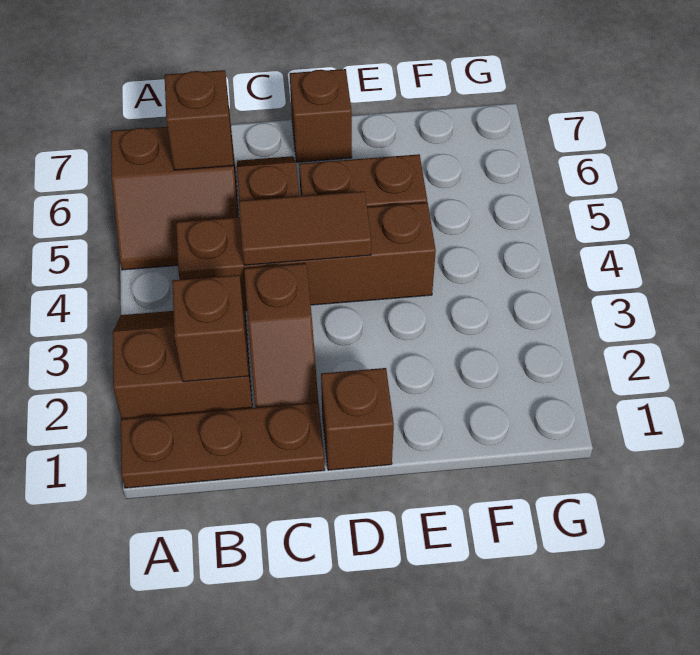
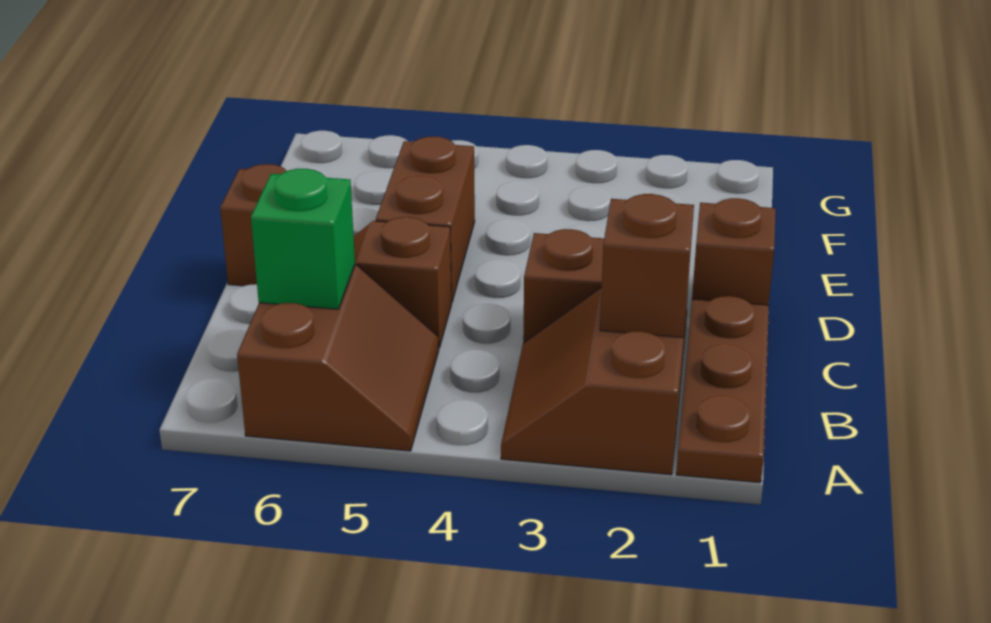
brown brick B4:E4 level 1 -> none
brown brick B6 level 2 -> green brick B6 level 2
brown tile C4:D4 level 2 -> none

